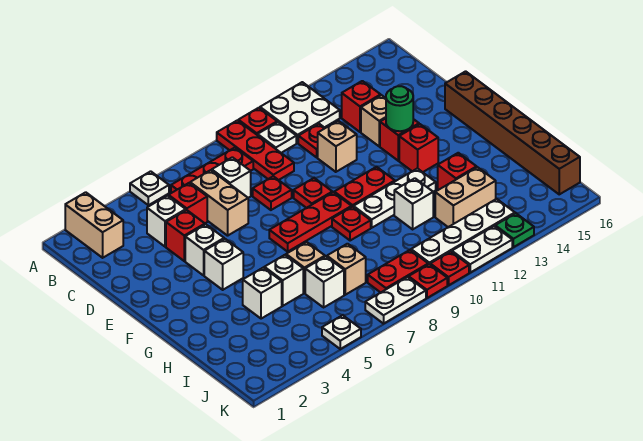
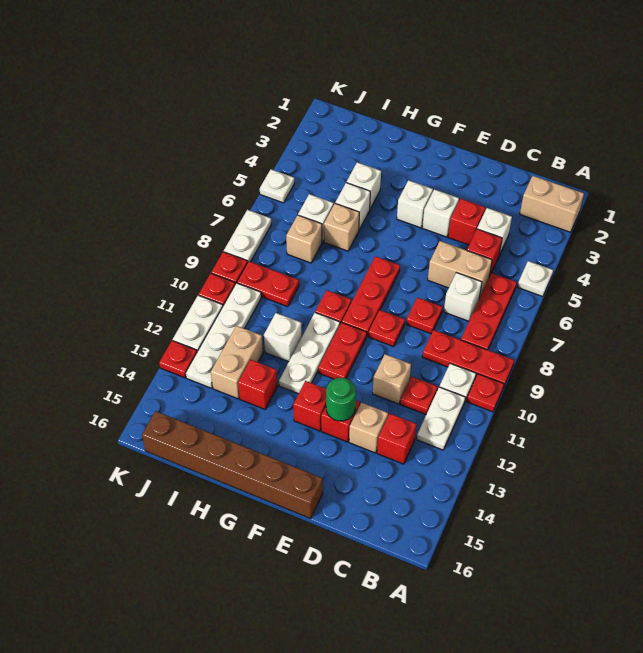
white plate A11:B12 level 1 -> white plate B11:B12 level 1
red plate J8:J9 level 1 -> red plate I9:J9 level 1
green plate K13 level 1 -> red plate K13 level 1

